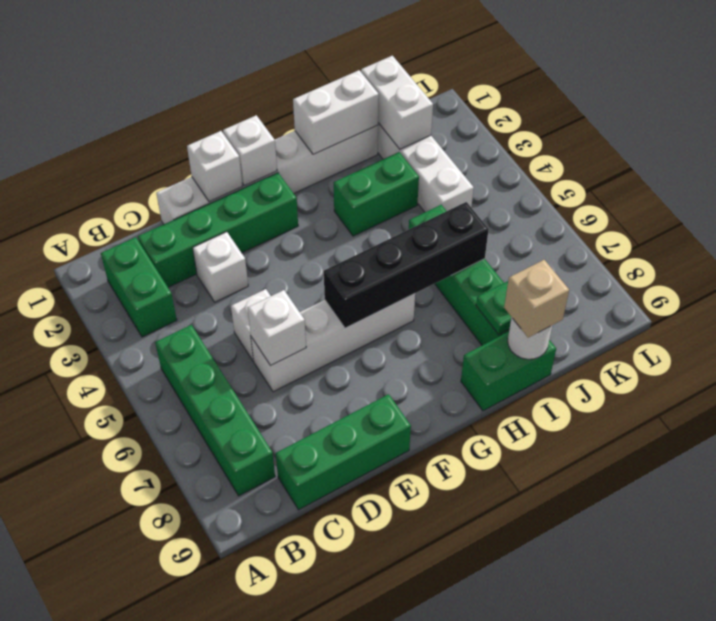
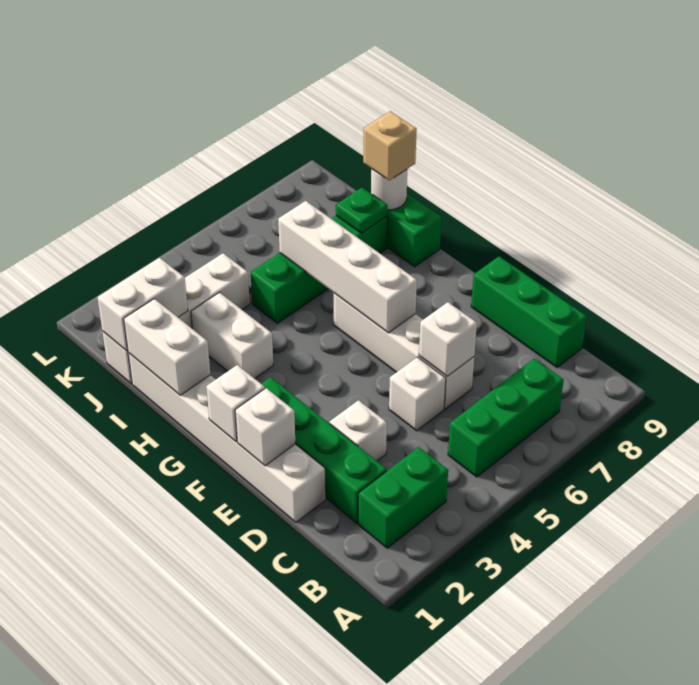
green brick B5:B8 level 1 -> green brick B5:B7 level 1
black brick F6:I6 level 2 -> white brick F6:I6 level 2
green brick H3:I3 level 1 -> white brick H3:I3 level 1

